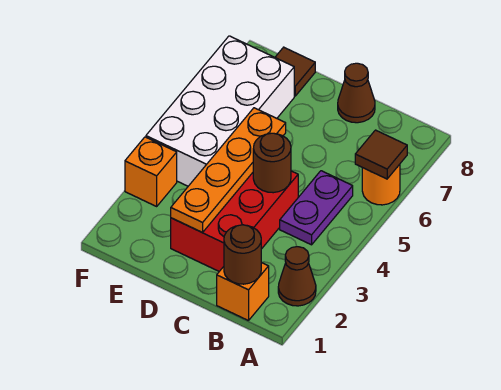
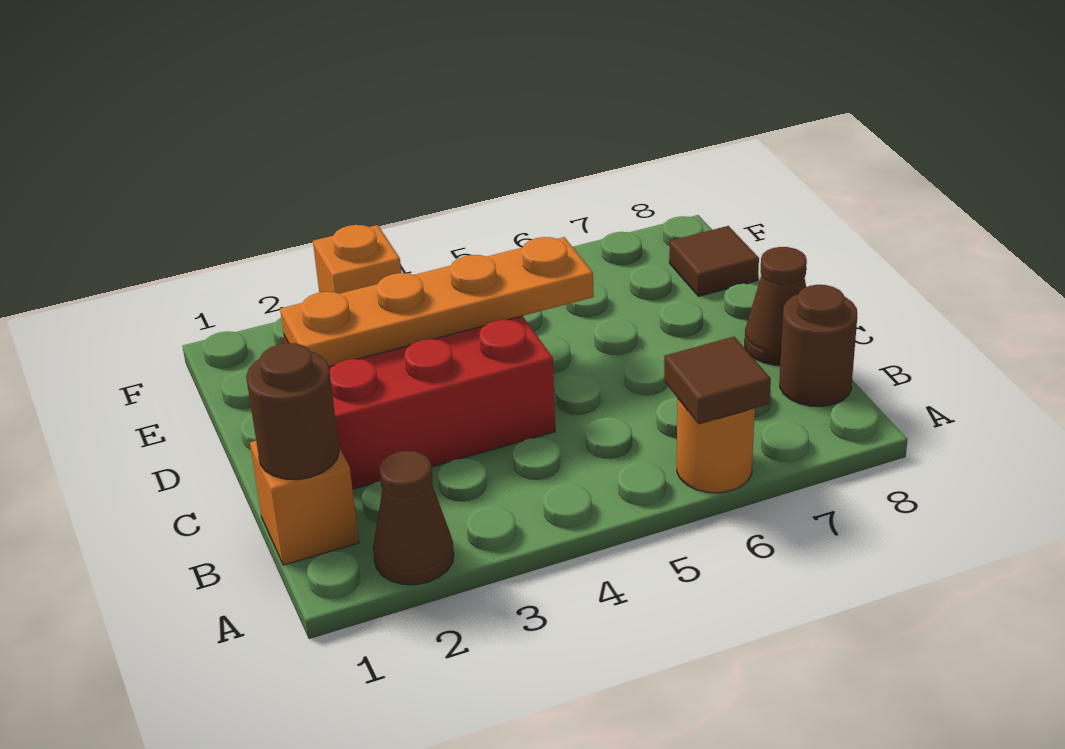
purple plate B4:B5 level 1 -> none
brown round brick C4 level 2 -> brown round brick B8 level 1
white brick E4:F7 level 1 -> none

